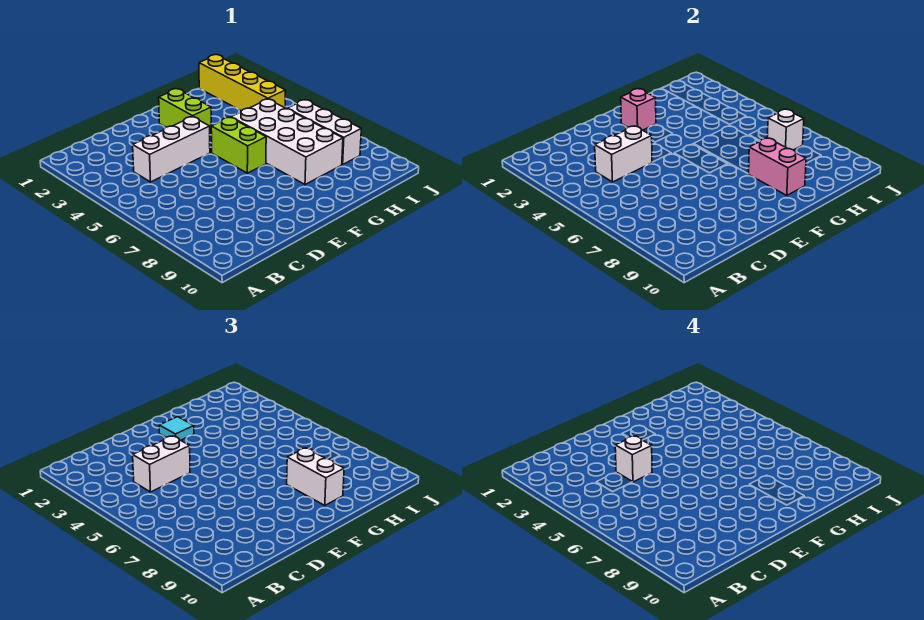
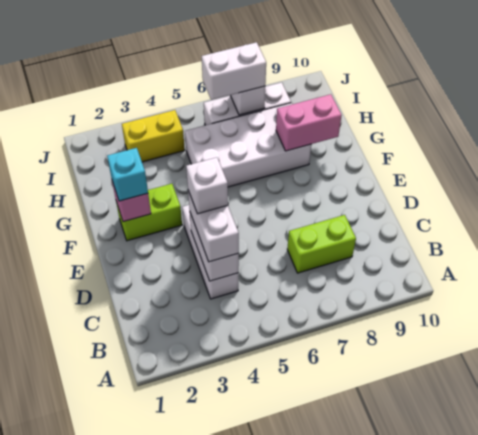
cyan tile F2 level 3 -> cyan brick F2 level 3
lime brick F5:F6 level 1 -> lime brick C7:C8 level 1
white brick G8:G9 level 3 -> white brick I6:I7 level 3
yellow brick I1:I4 level 1 -> yellow brick I3:I4 level 1

